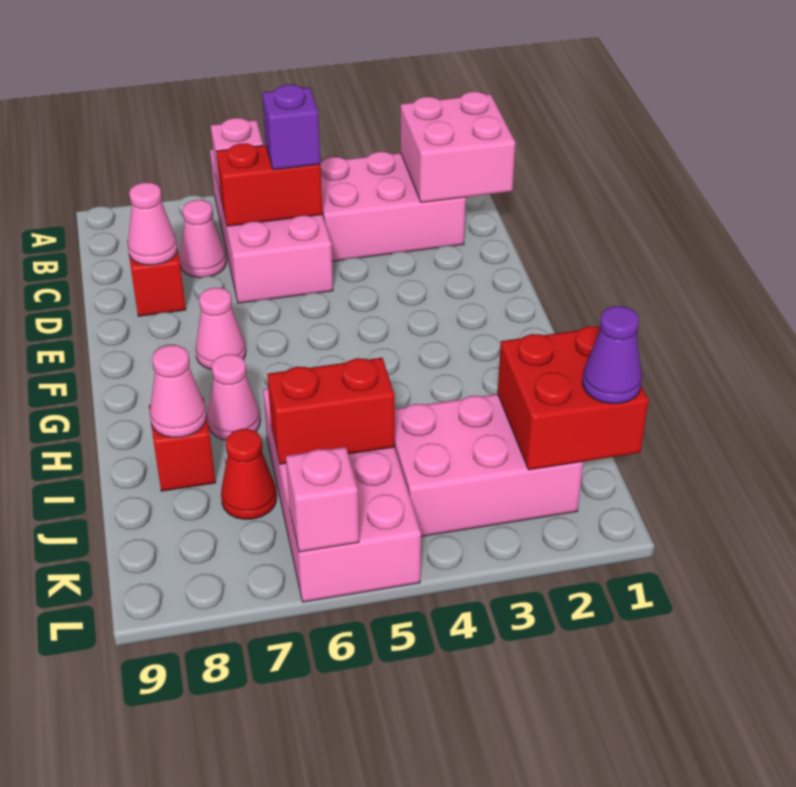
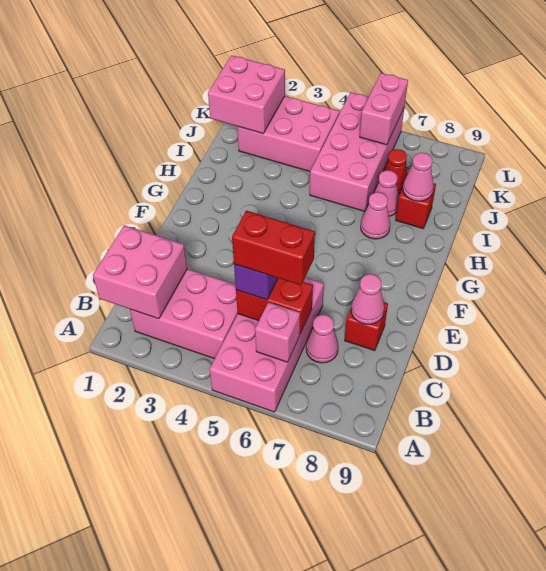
pink cone F7 level 1 -> pink cone I7 level 1
red brick J1:K2 level 2 -> pink brick J1:K2 level 2
red brick J5:J6 level 2 -> red brick C5:C6 level 4
purple cone K1 level 3 -> none
pink brick L6 level 2 -> pink brick K6:L6 level 2

